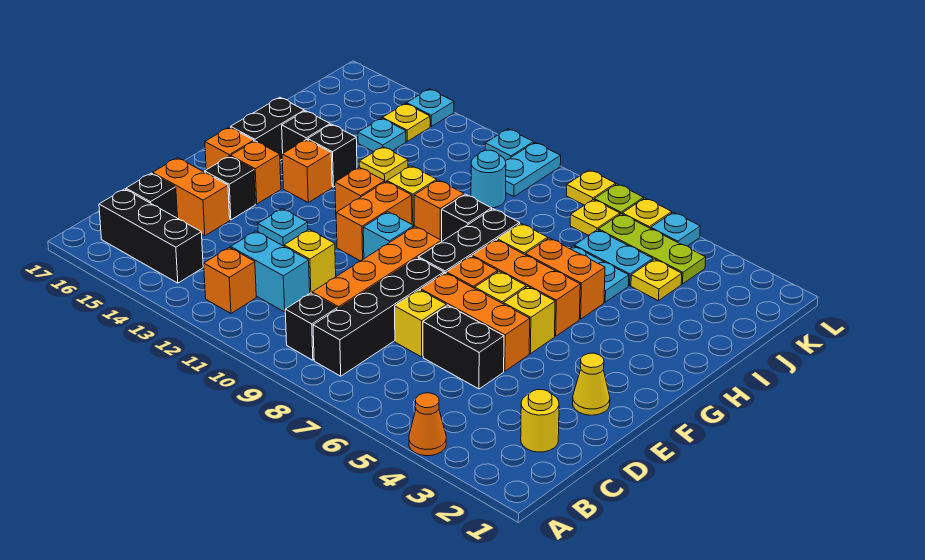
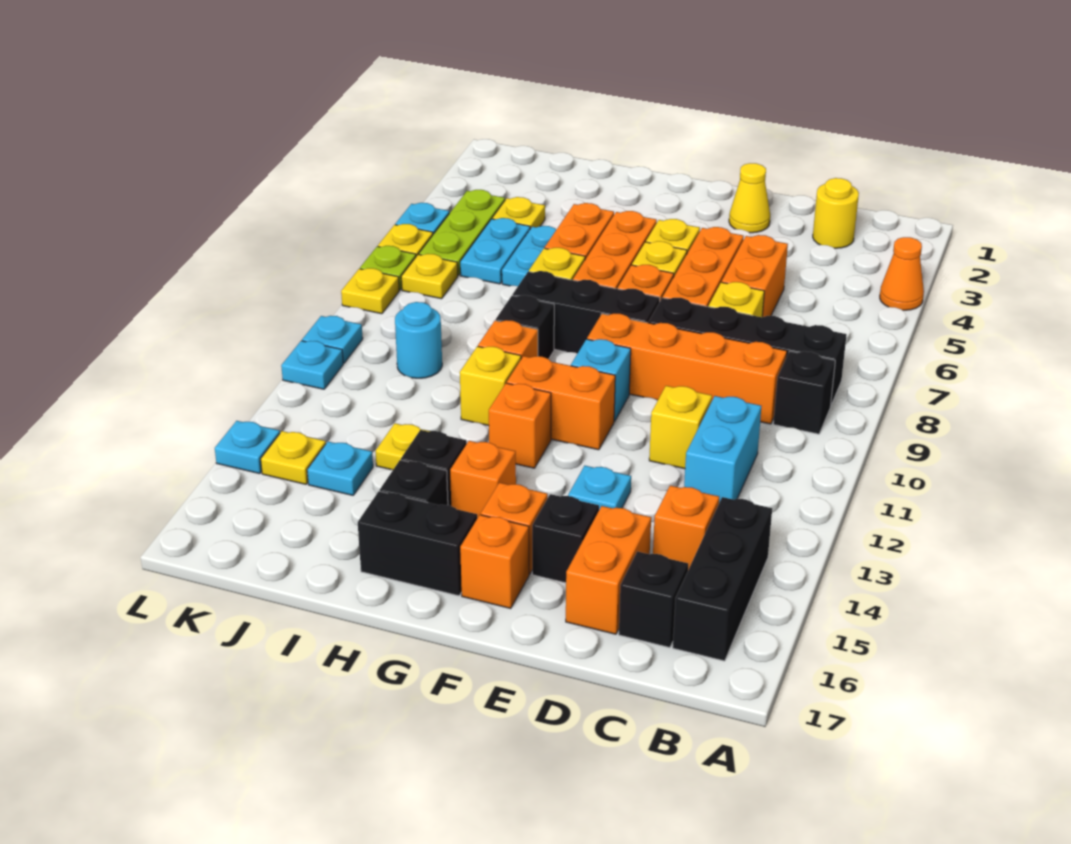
orange brick B12 level 1 -> orange brick C14 level 1
black brick D5:D6 level 1 -> orange brick D5:D6 level 1
cyan plate K10:L10 level 1 -> cyan plate L10 level 1

